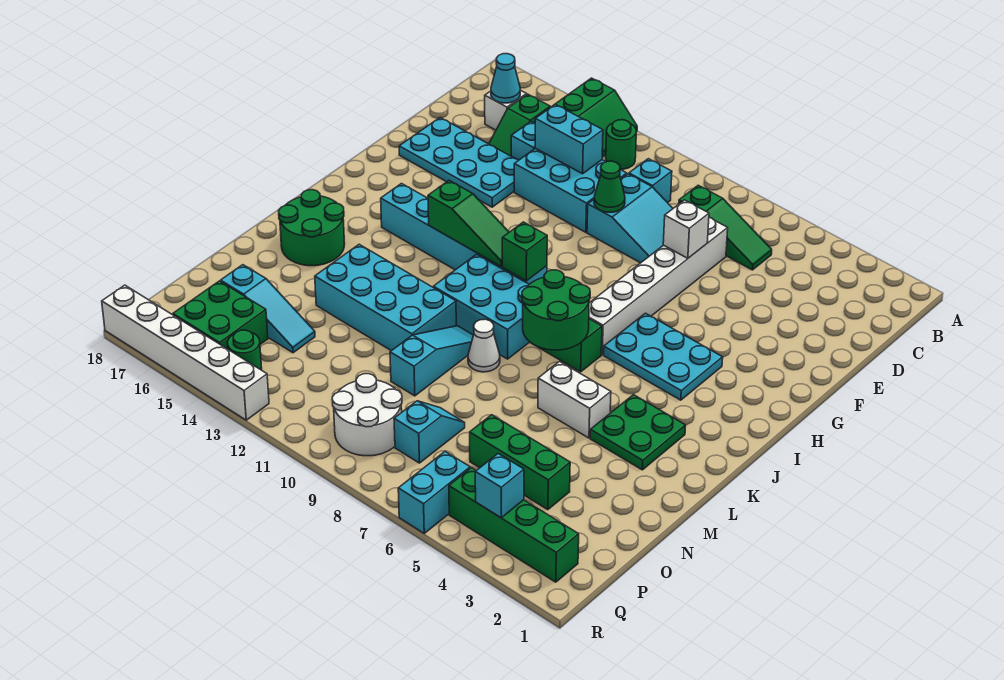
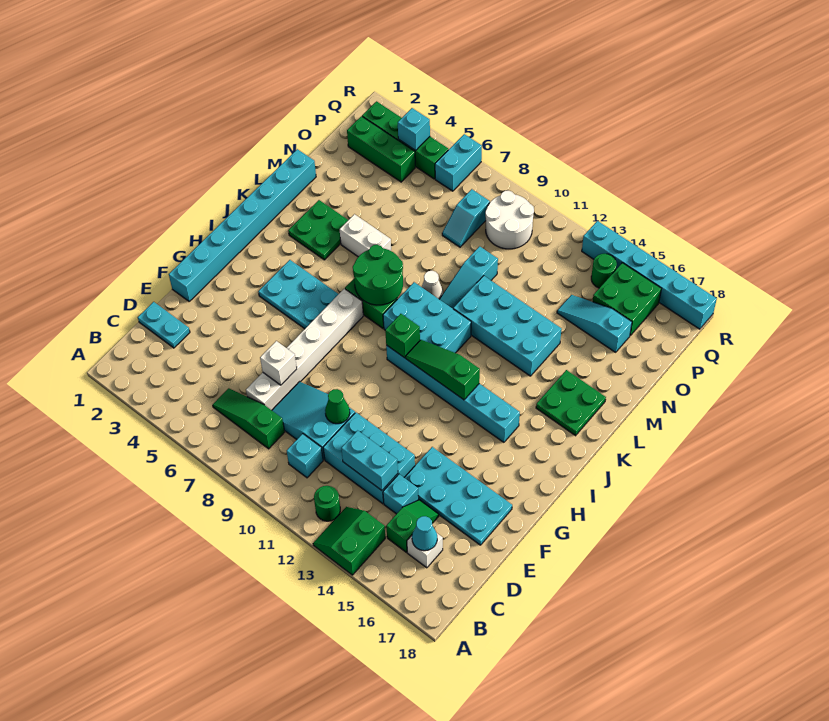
none -> cyan plate D1:D2 level 1
none -> cyan brick F1:M1 level 1
green round brick K16:L17 level 1 -> green plate K16:L17 level 1
green brick O4:O6 level 1 -> green brick P2:P4 level 1
white brick R13:R18 level 1 -> cyan brick R13:R18 level 1

